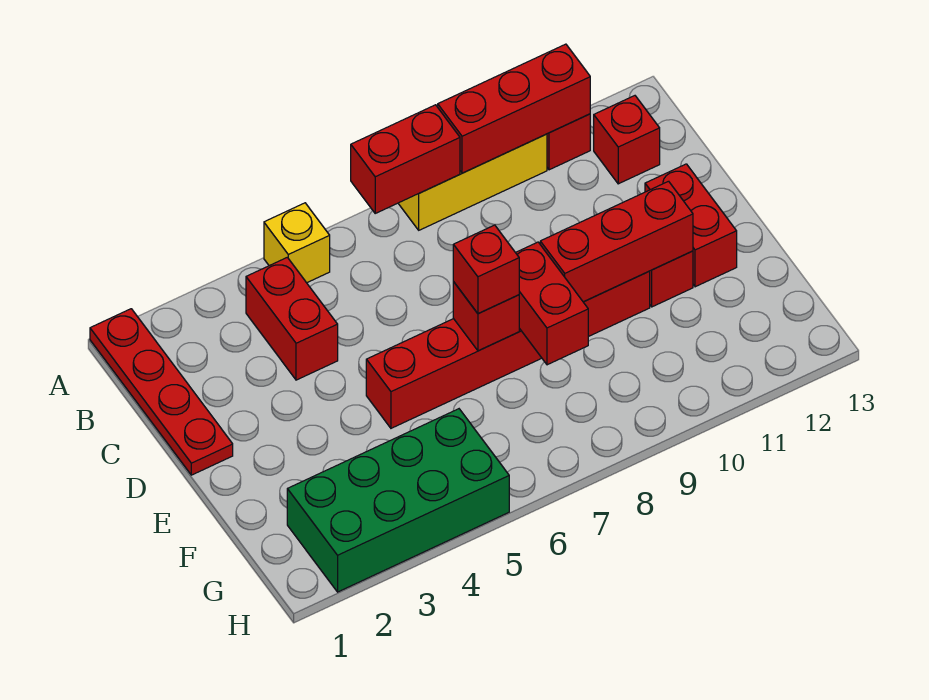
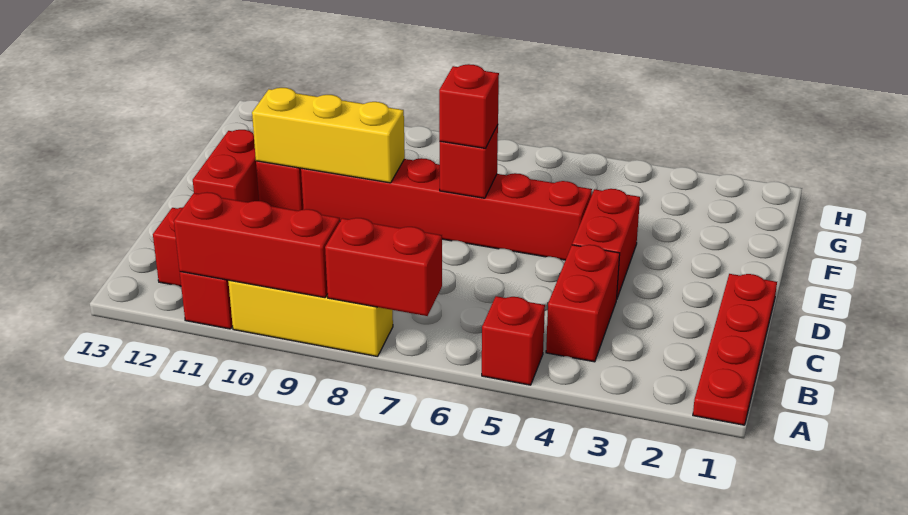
yellow brick A5 level 1 -> red brick A5 level 1
red brick E8:F8 level 2 -> red brick D4:E4 level 1
red brick E9:E11 level 2 -> yellow brick E9:E11 level 2
green brick G2:H5 level 1 -> none

